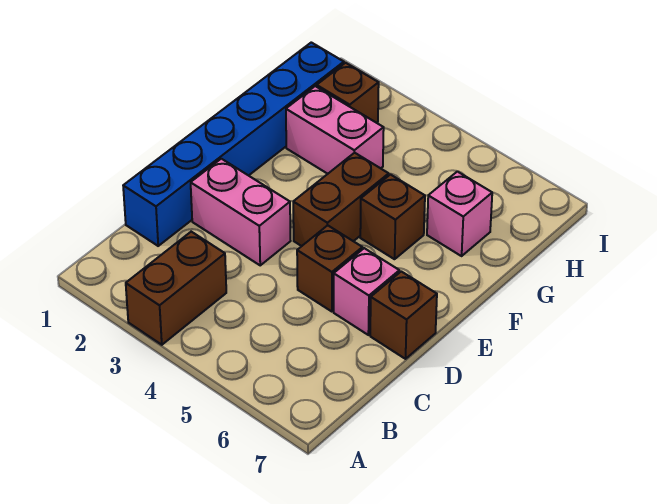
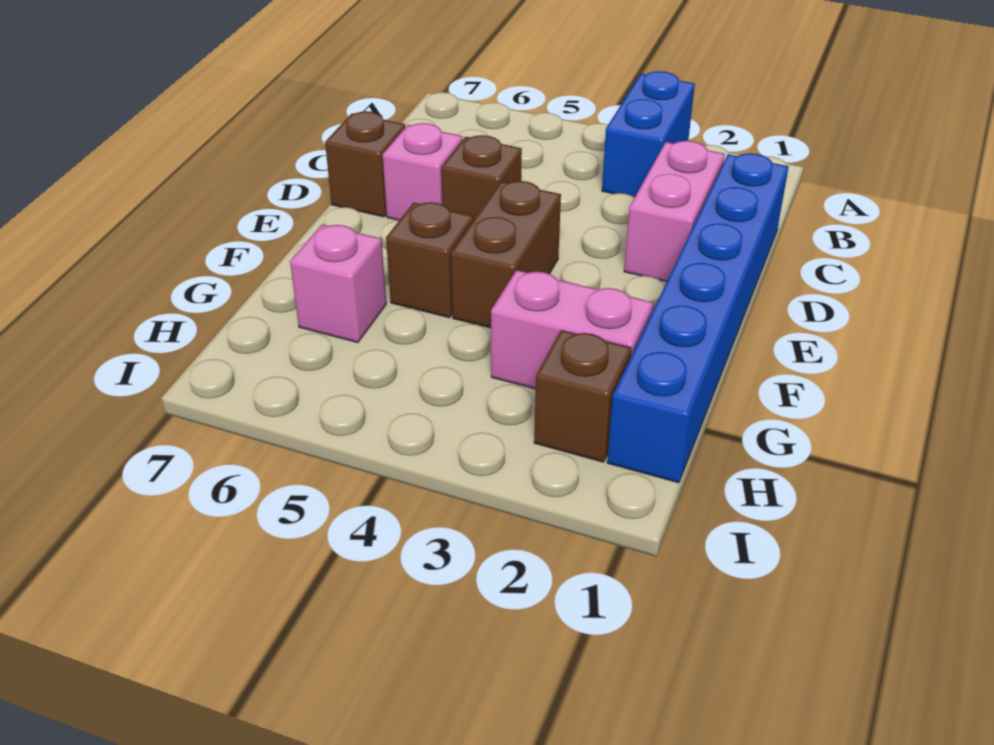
brown brick A3:B3 level 1 -> blue brick A3:B3 level 1
pink brick D2:D3 level 1 -> pink brick C2:D2 level 1

